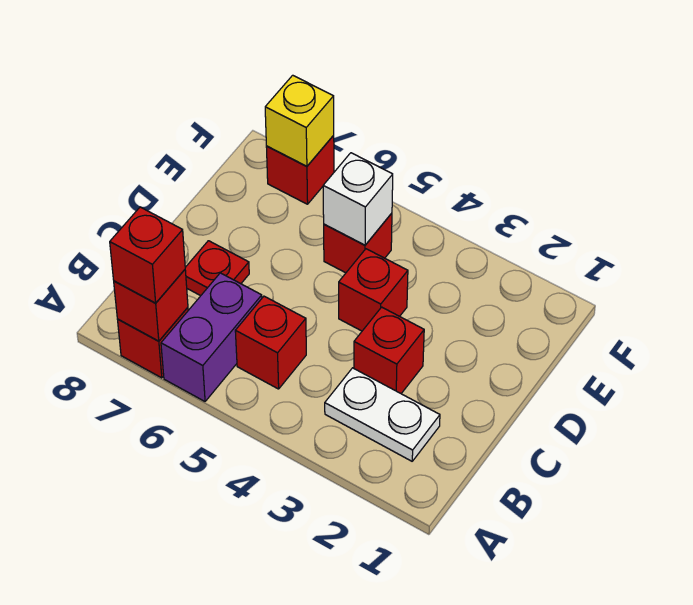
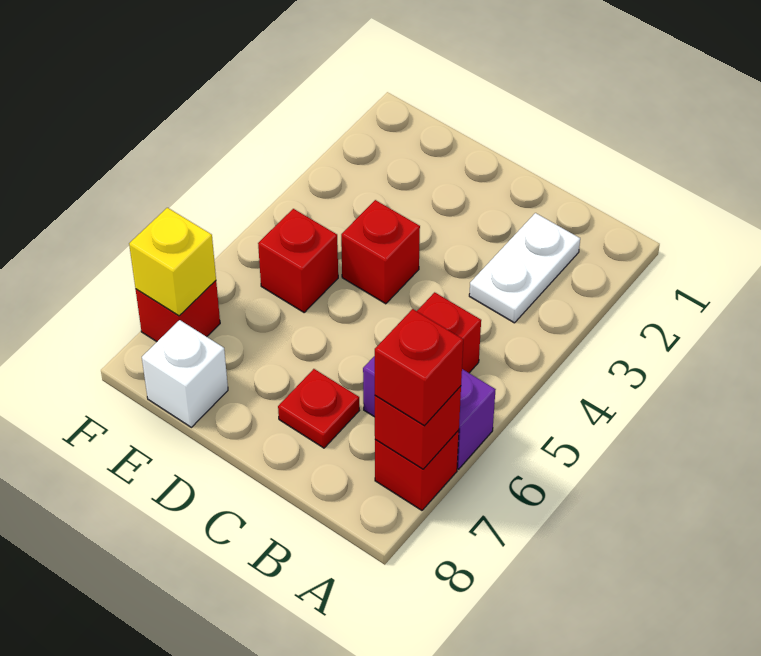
red brick C3 level 1 -> none
white brick E5 level 2 -> white brick E8 level 1

